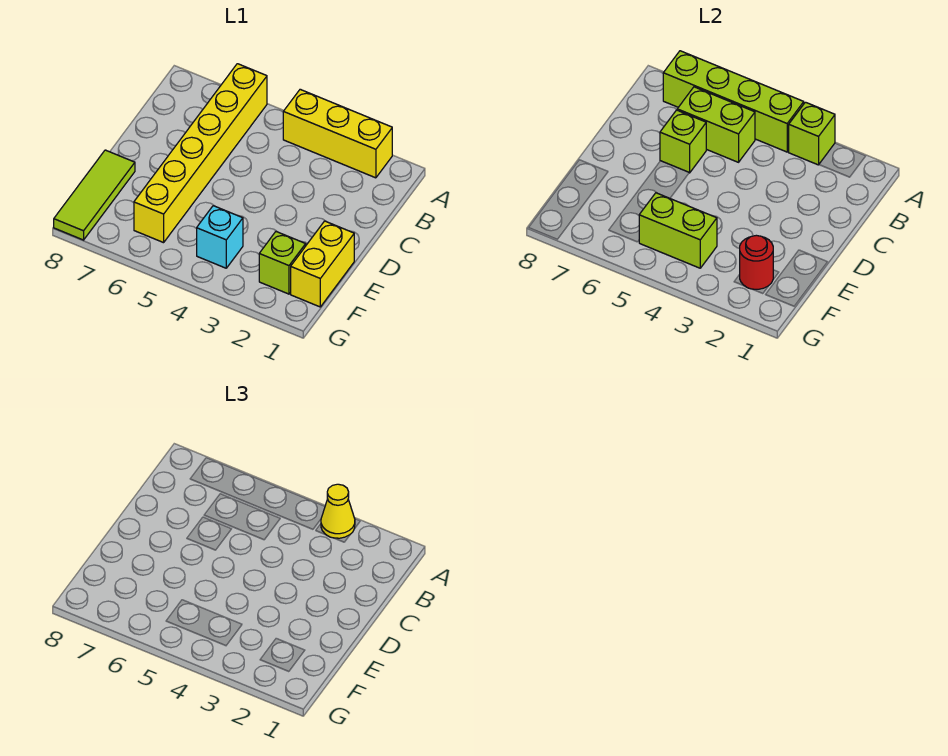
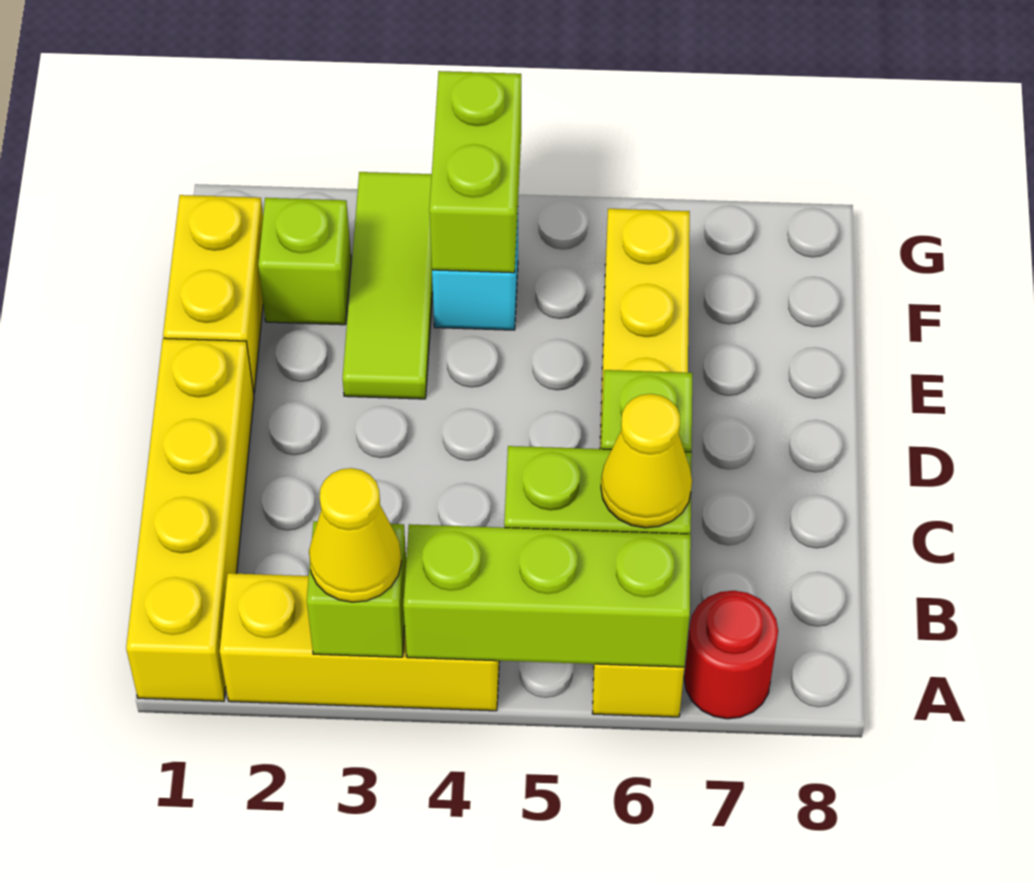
none -> yellow brick A1:D1 level 1
lime brick A4:A7 level 2 -> lime brick A4:A6 level 2
none -> yellow cone B6 level 3
lime tile E8:G8 level 1 -> lime tile E3:G3 level 1
red round brick F2 level 2 -> red round brick A7 level 1
lime brick F4:F5 level 2 -> lime brick F4:G4 level 2

